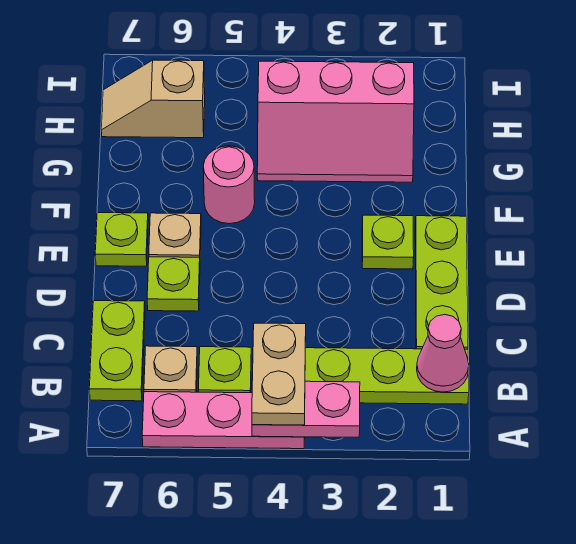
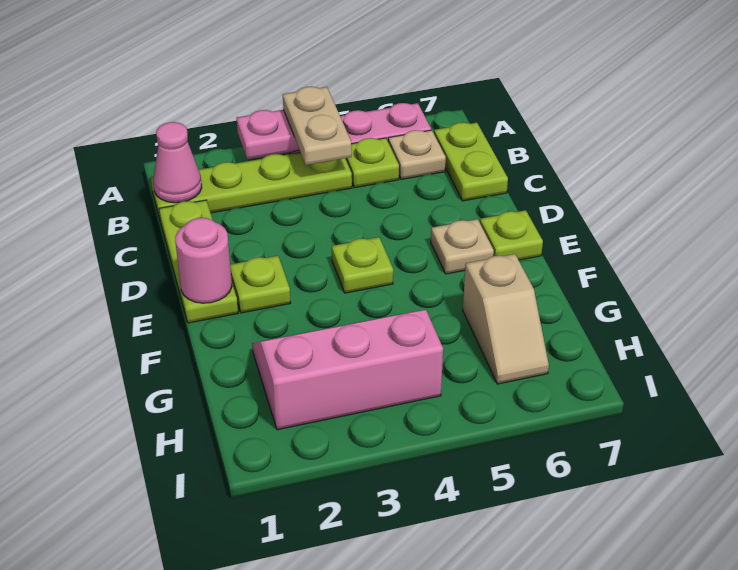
lime plate D6 level 1 -> lime plate E4 level 1
pink round brick F5 level 1 -> pink round brick E1 level 2
tan slope H6:H7 level 1 top 6 -> tan slope G6:H6 level 1 top G

